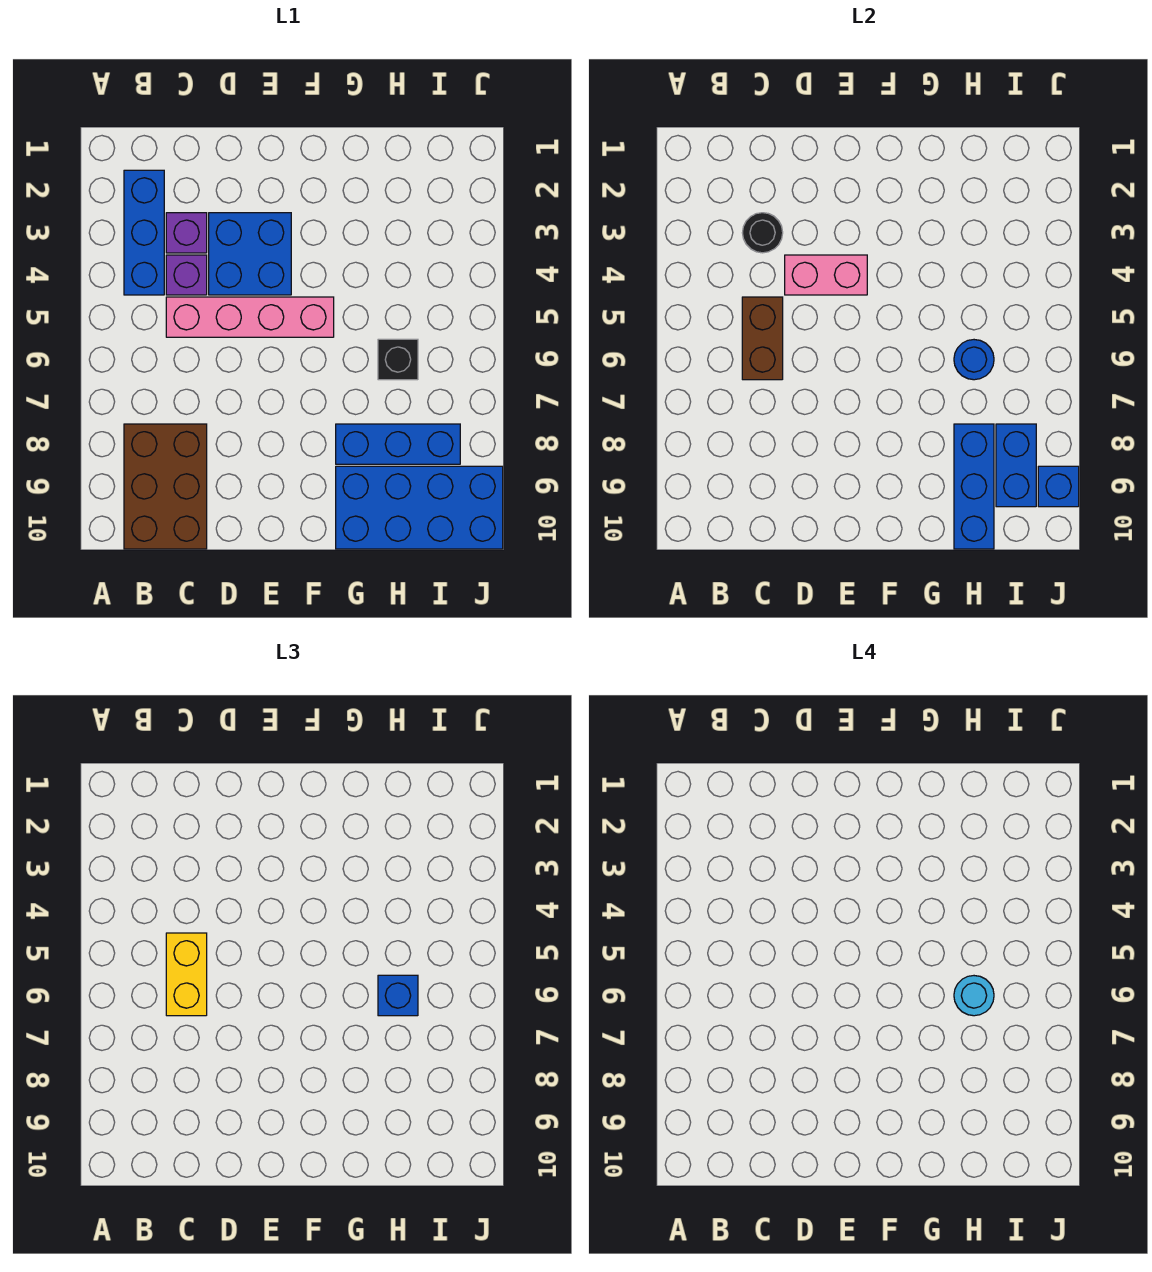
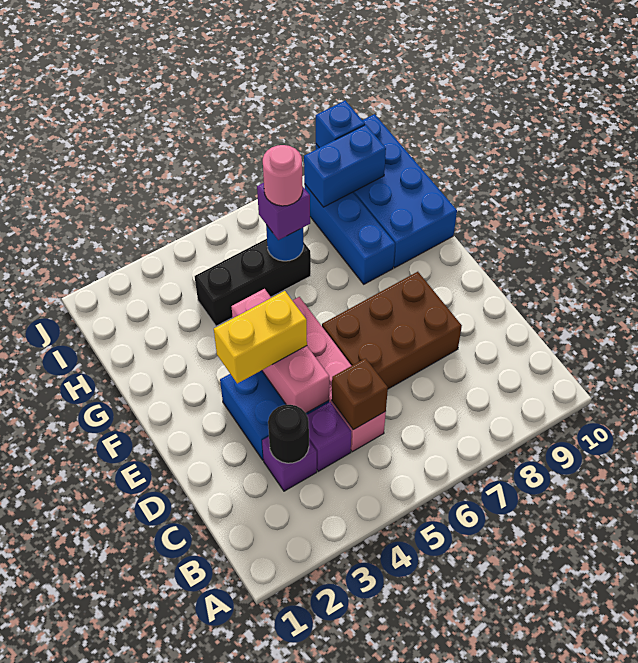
blue brick B2:B4 level 1 -> none
brown brick B8:C10 level 1 -> brown brick D6:E8 level 1
brown brick C5:C6 level 2 -> brown brick C5 level 2
yellow brick C5:C6 level 3 -> yellow brick E3:E4 level 3
pink brick D4:E4 level 2 -> pink brick D4:F4 level 2
black brick H6 level 1 -> black brick H4:H6 level 1
blue brick H6 level 3 -> purple brick H6 level 3
cyan round brick H6 level 4 -> pink round brick H6 level 4
blue brick H8:H10 level 2 -> none

